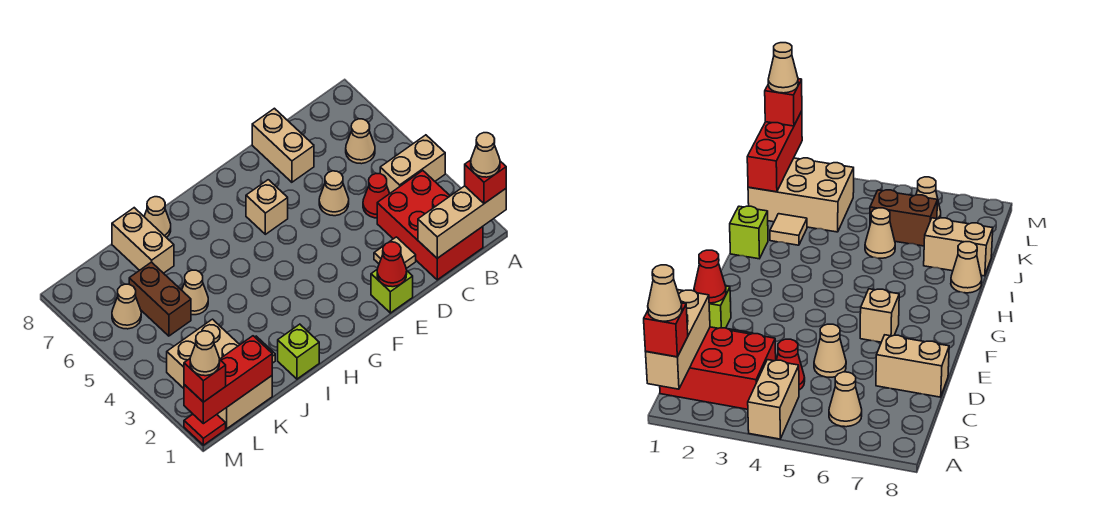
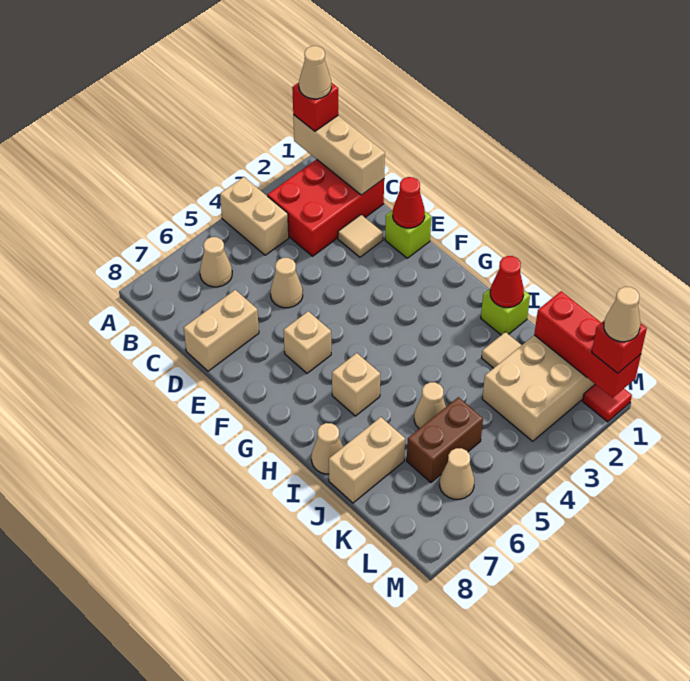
red cone C4 level 1 -> red cone I1 level 2
none -> tan brick H6 level 1

